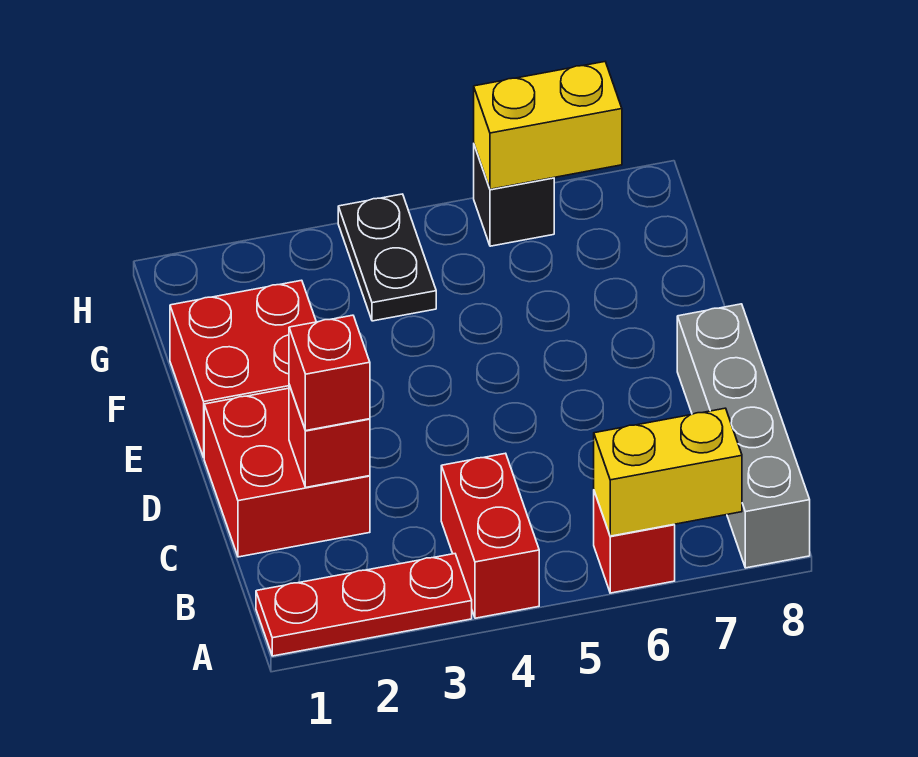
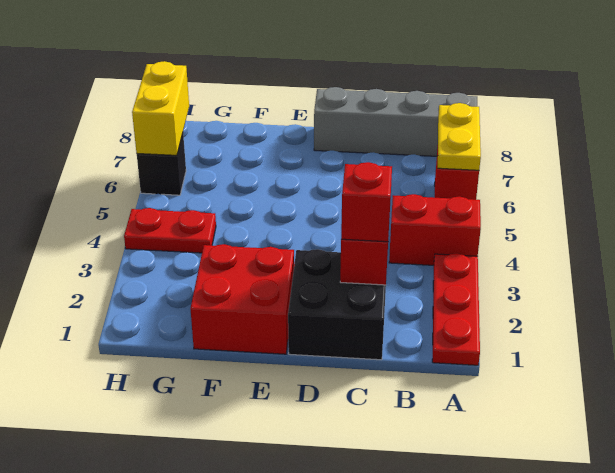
yellow brick A6:A7 level 2 -> yellow plate A6:A7 level 2
red brick C1:D2 level 1 -> black brick C1:D2 level 1
black plate G4:H4 level 1 -> red plate G4:H4 level 1

